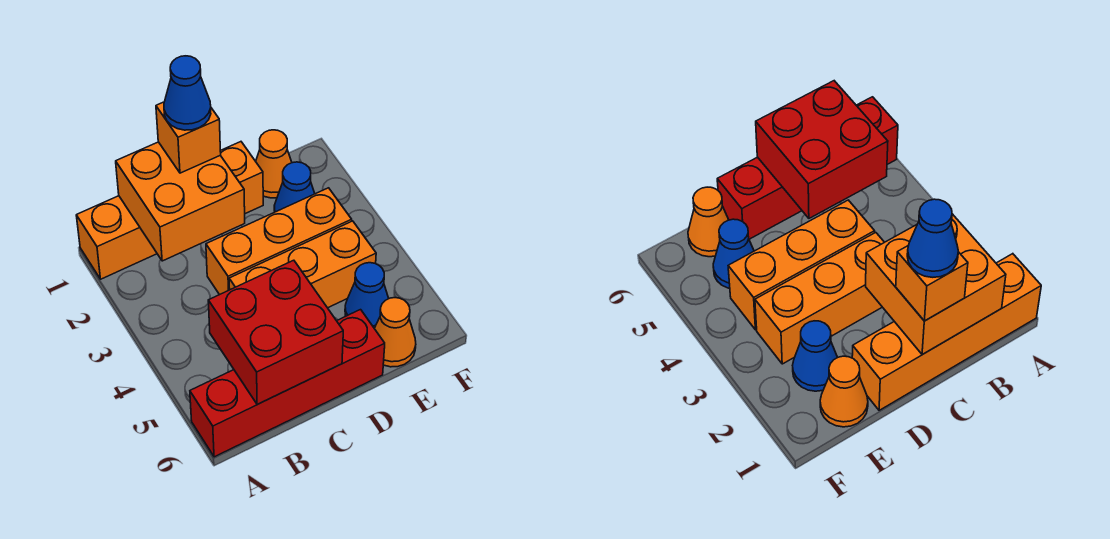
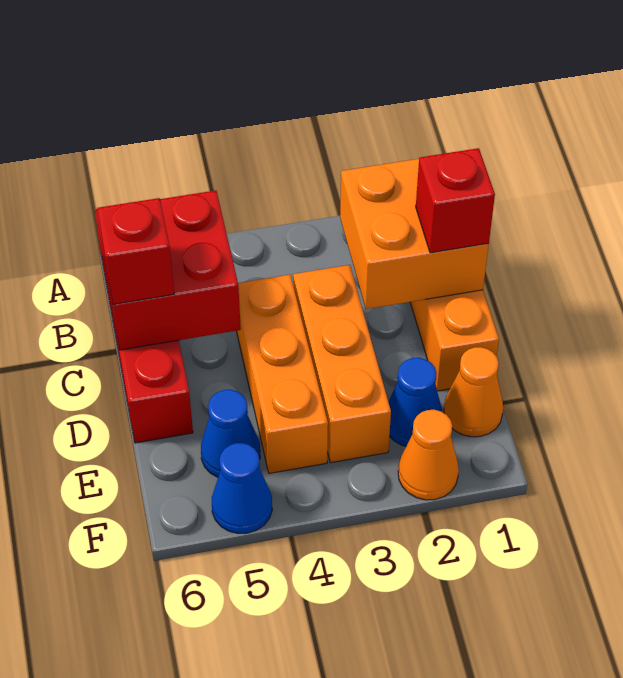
orange brick C1 level 3 -> red brick C1 level 3
blue cone C1 level 4 -> blue cone F5 level 1
none -> red brick C6 level 3
orange cone E6 level 1 -> orange cone F2 level 1

